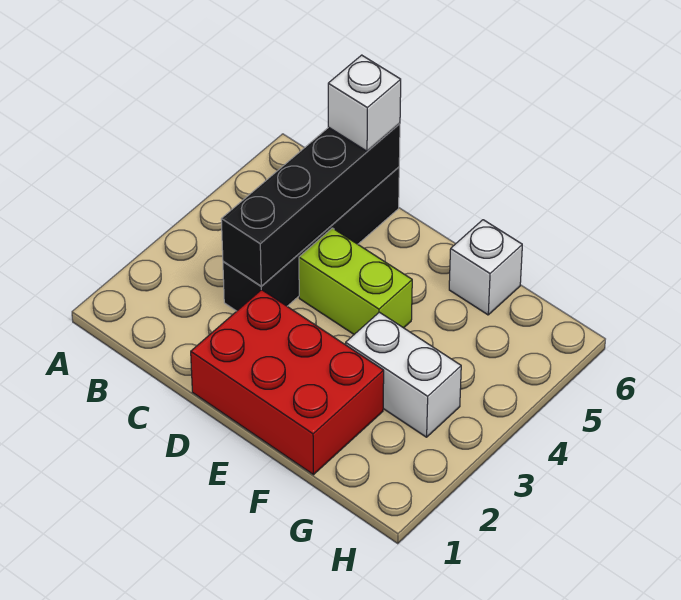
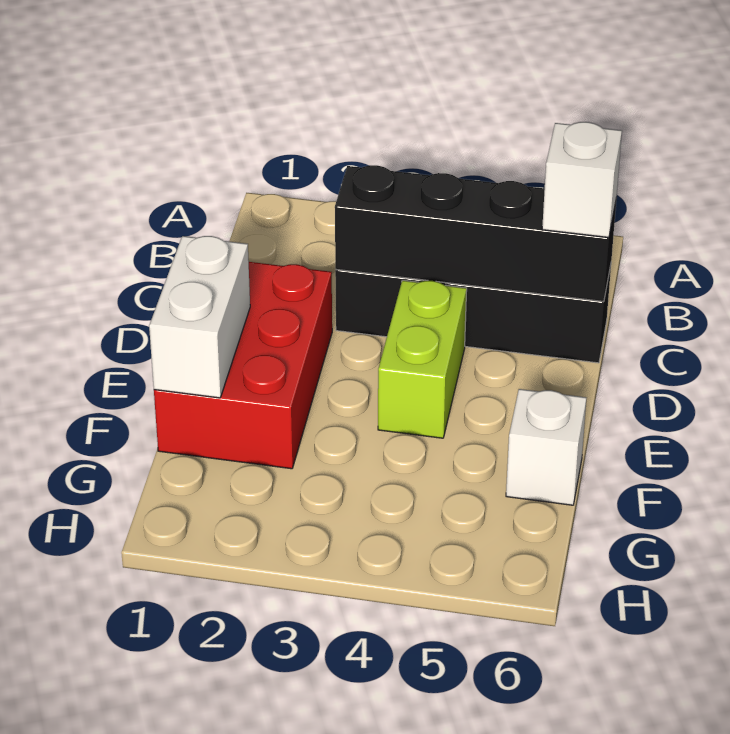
white brick F3:G3 level 1 -> white brick E1:F1 level 2

